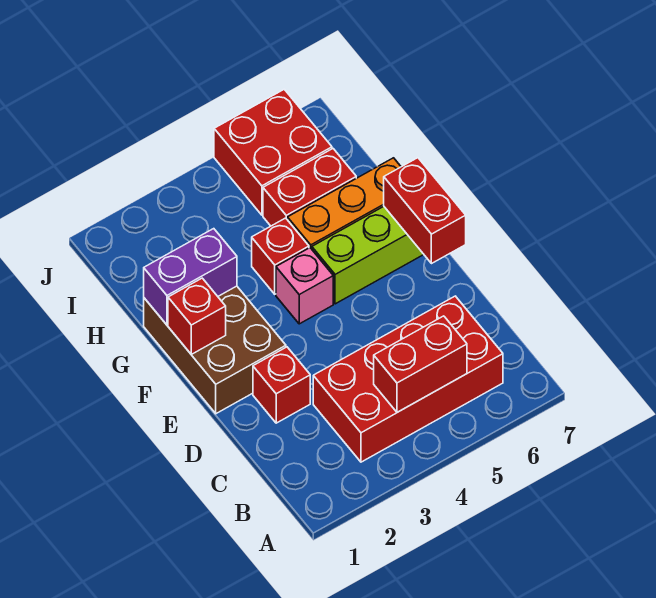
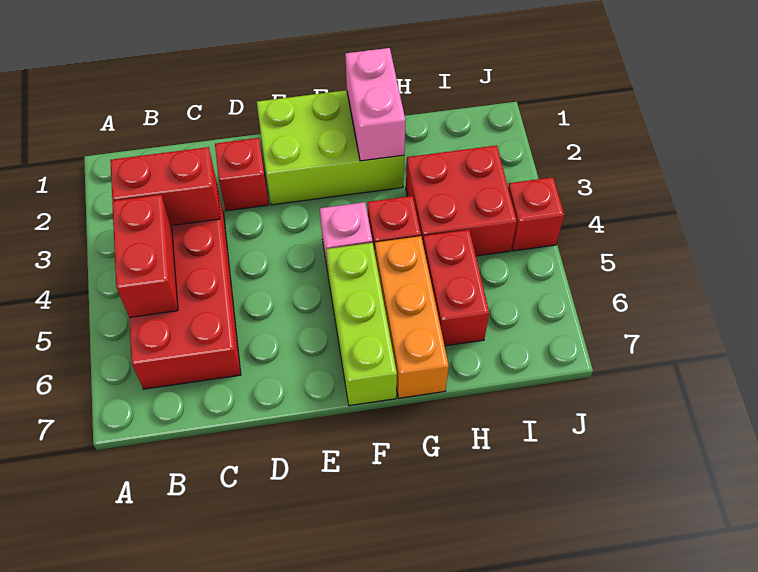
brown brick E1:G2 level 1 -> lime brick E1:G2 level 1
red brick E7:F7 level 2 -> red brick B3:C3 level 2
red brick F1 level 2 -> red brick J4 level 1
purple brick G1:G2 level 2 -> pink brick G1:G2 level 2
red brick I5:J6 level 1 -> red brick H3:I4 level 1

